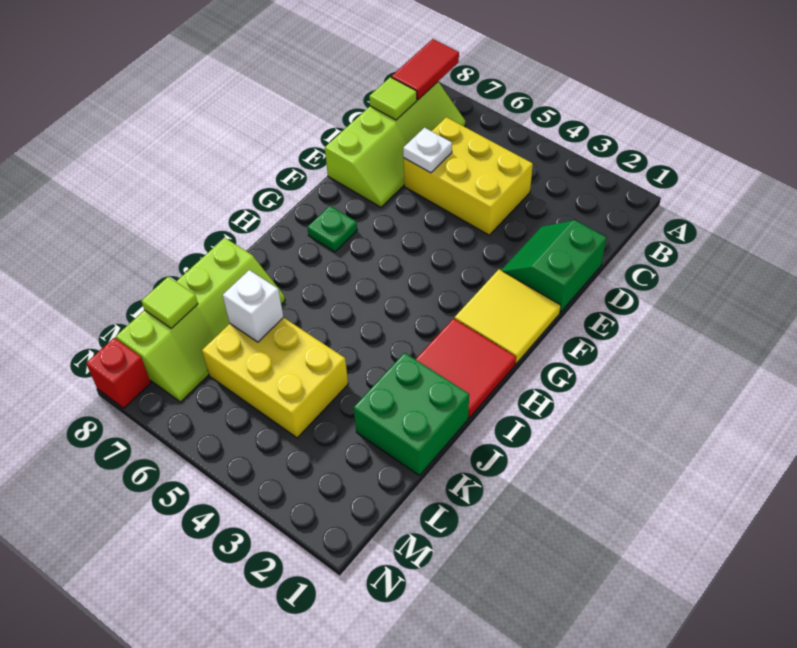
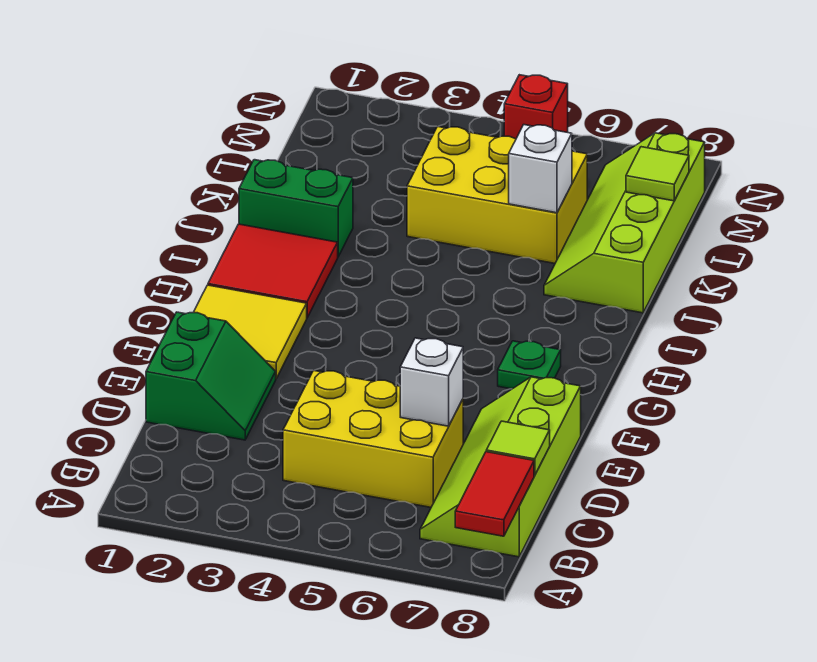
white plate D6 level 2 -> white brick D6 level 2
green brick J1:K2 level 1 -> green brick J1:J2 level 1
red brick N8 level 1 -> red brick N5 level 1

